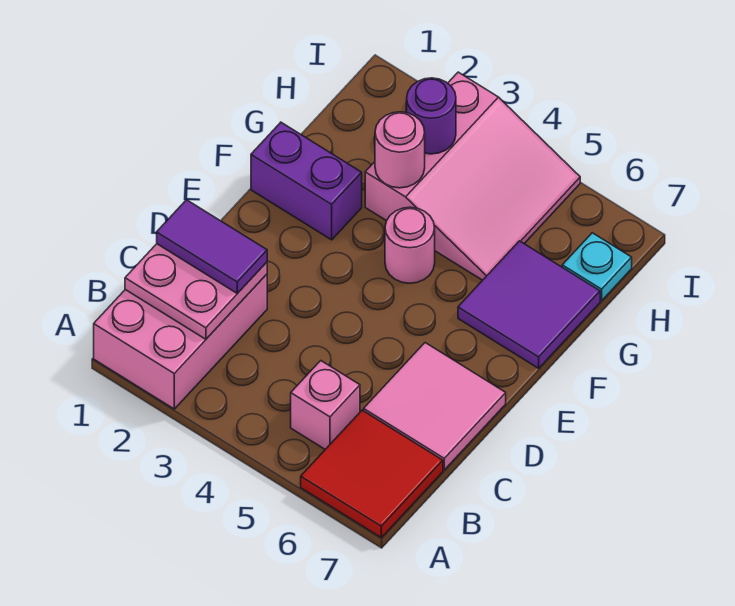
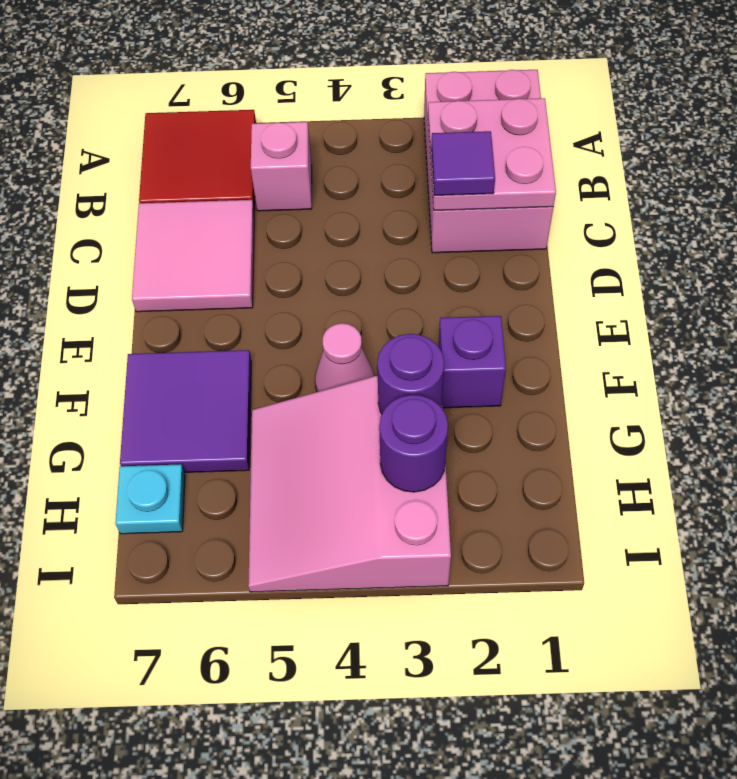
purple tile C1:C2 level 3 -> purple tile C2 level 3
purple brick F1:F2 level 1 -> purple brick F2 level 1
pink round brick F4 level 1 -> pink cone F4 level 1
pink round brick G3 level 2 -> purple round brick G3 level 2

